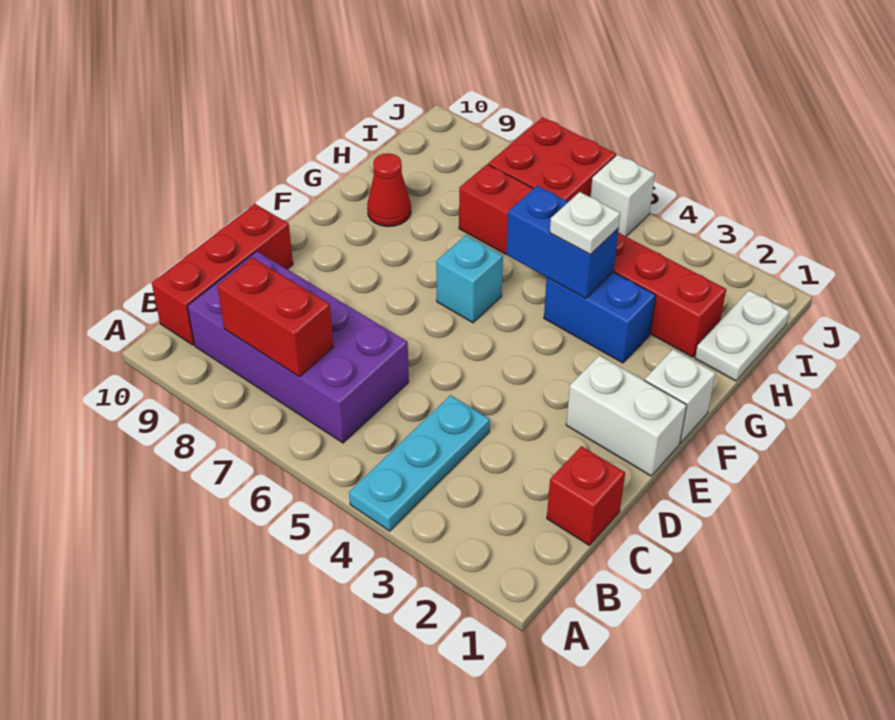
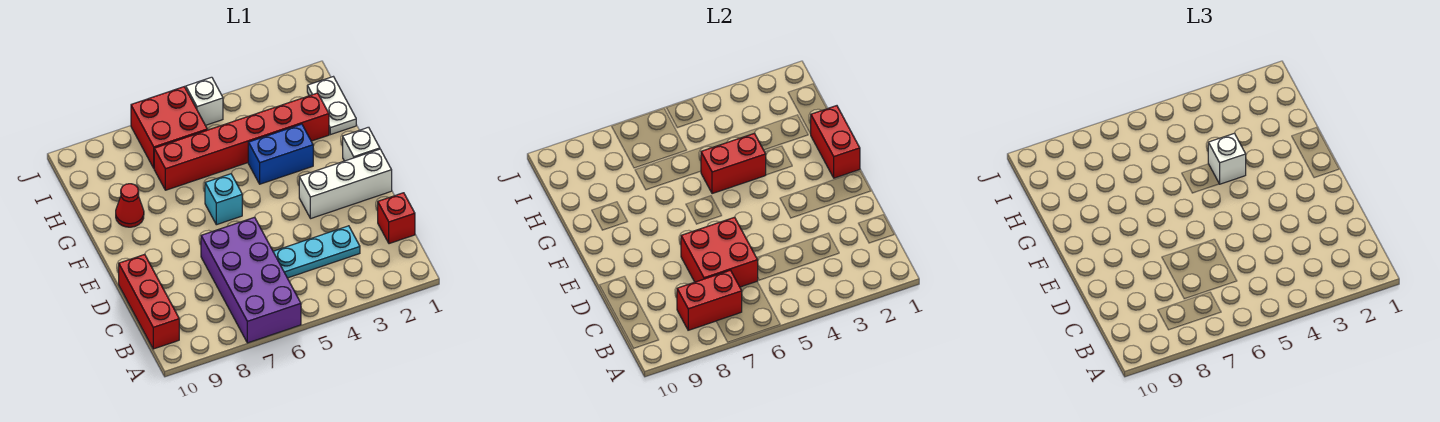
cyan plate A4:C4 level 1 -> cyan plate C3:C5 level 1
purple brick B6:C9 level 1 -> purple brick A6:D7 level 1
none -> red brick C6:D7 level 2
white brick E1:E2 level 1 -> white brick E1:E3 level 1
none -> red brick F1:G1 level 2
blue brick G4:G5 level 2 -> red brick G4:G5 level 2
white plate G4 level 3 -> white brick G4 level 3

